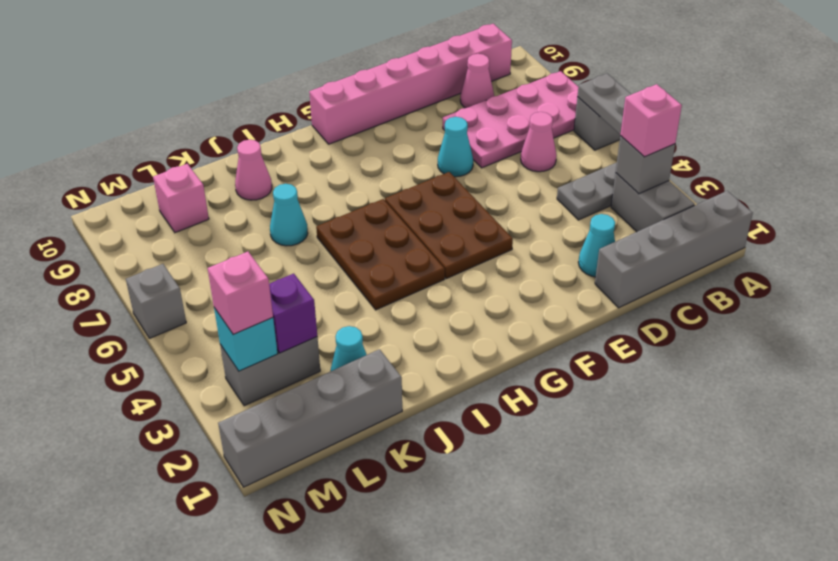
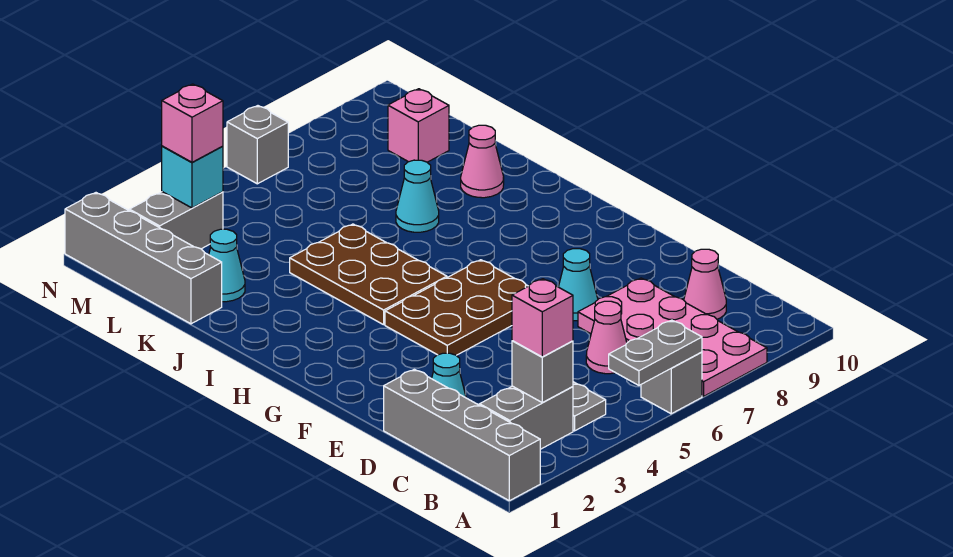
pink brick B10:G10 level 1 -> none
brown plate H4:I6 level 1 -> brown plate H4:J5 level 1
grey brick L3:M3 level 1 -> grey brick M2:M3 level 1
purple brick L3 level 2 -> none

